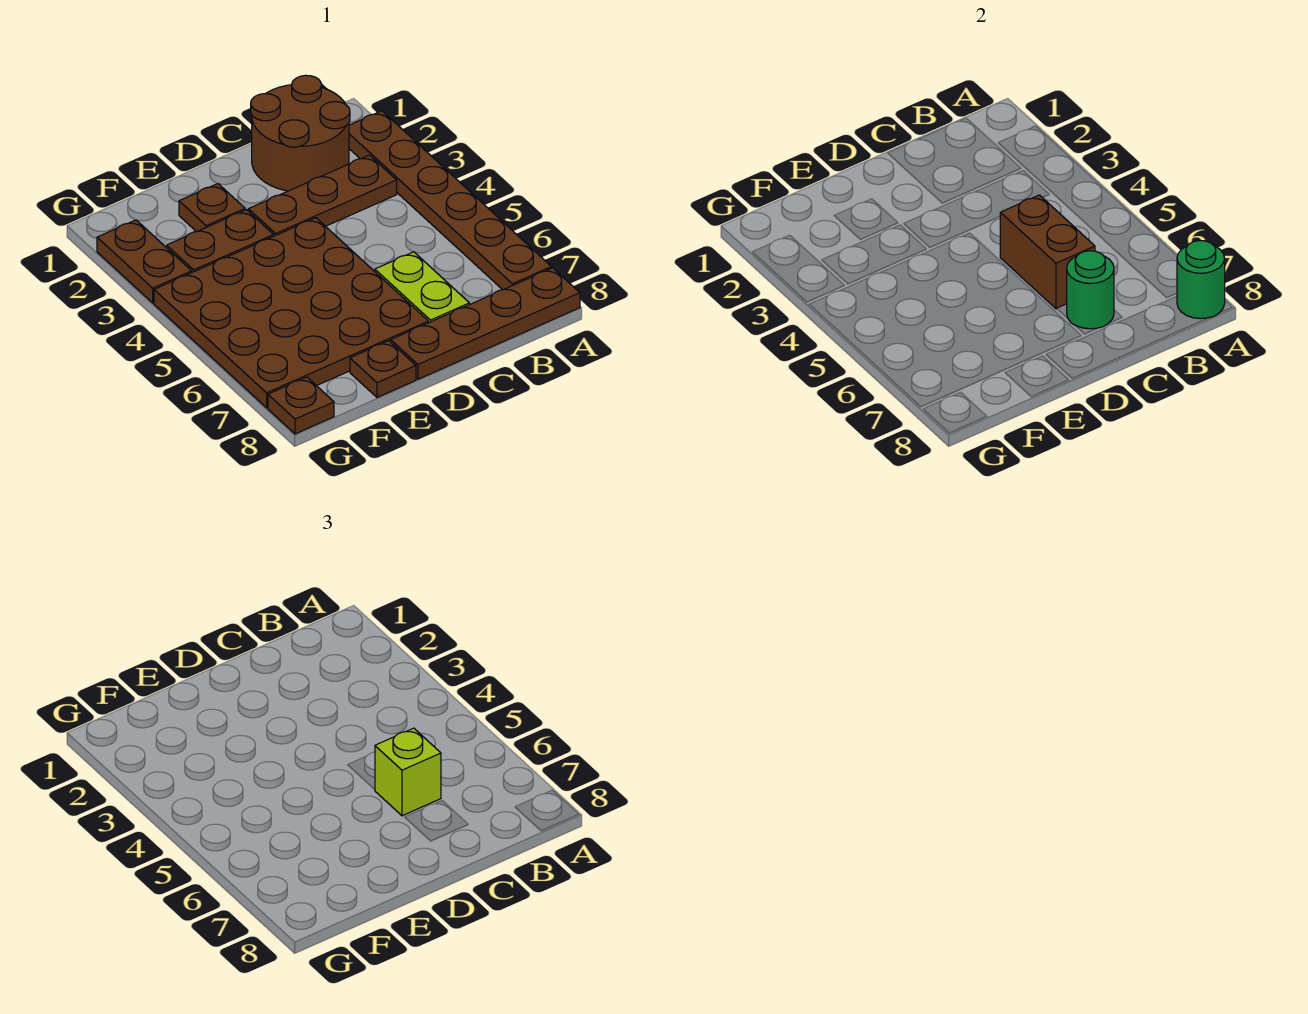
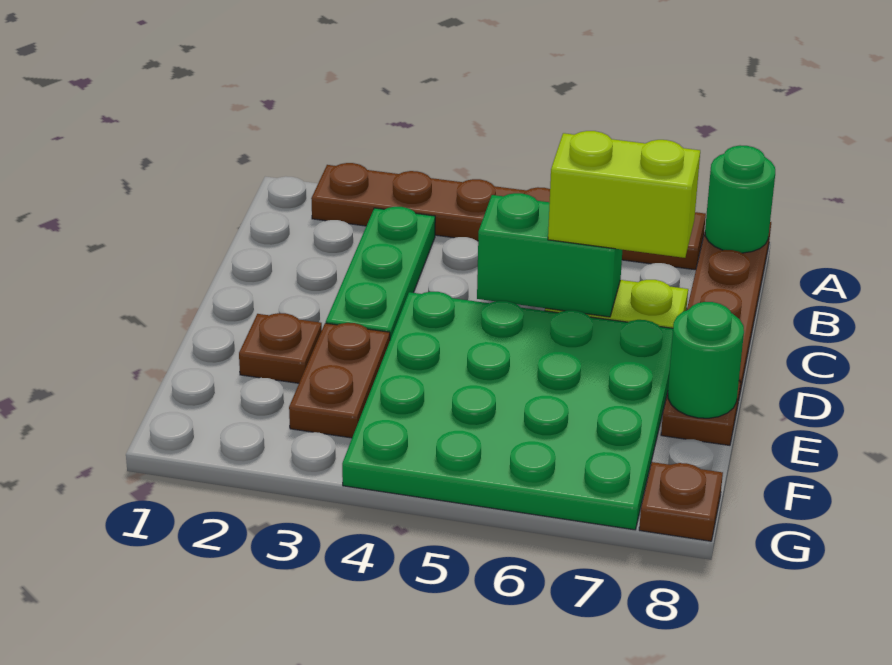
brown round brick B1:C2 level 1 -> none
brown plate B3:D3 level 1 -> green plate B3:D3 level 1
brown brick C5:C6 level 2 -> green brick C5:C6 level 2
lime brick C6 level 3 -> lime brick C6:C7 level 3
green round brick C7 level 2 -> green round brick E8 level 2
brown plate D4:G7 level 1 -> green plate D4:G7 level 1
brown plate G2:G3 level 1 -> none

